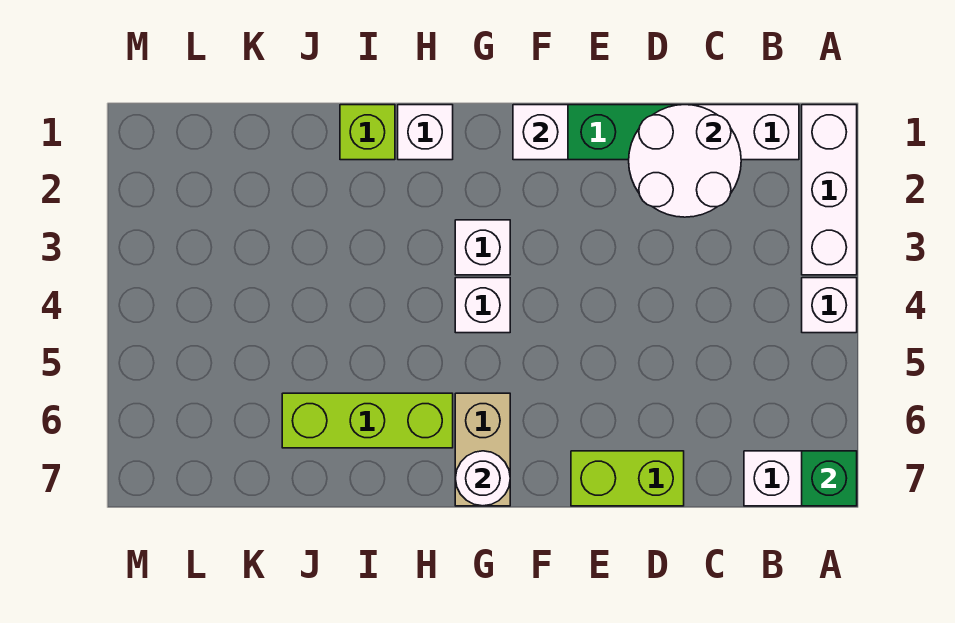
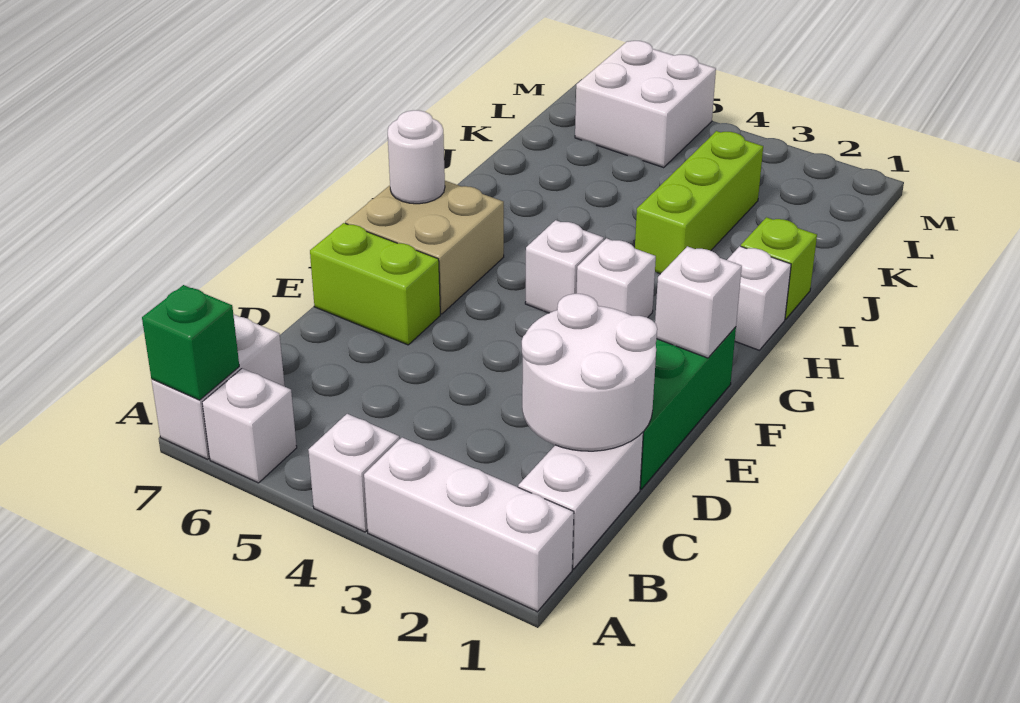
none -> white brick A6 level 1
lime brick D7:E7 level 1 -> lime brick E6:E7 level 1
tan brick G6:G7 level 1 -> tan brick F6:G7 level 1
lime brick H6:J6 level 1 -> lime brick I3:K3 level 1
none -> white brick L5:M6 level 1

